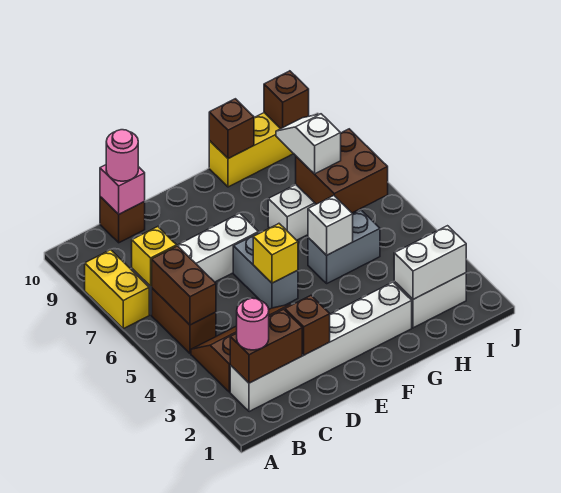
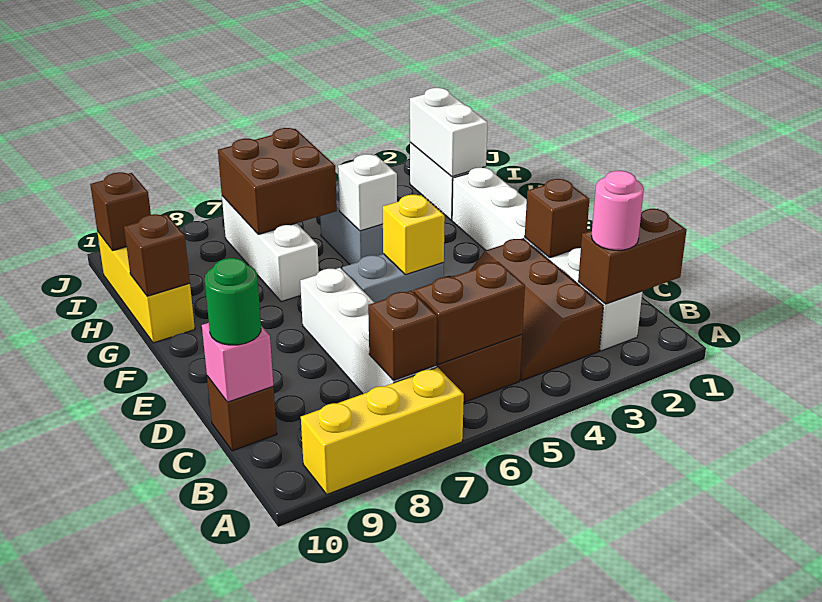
yellow brick A7:A8 level 1 -> yellow brick A7:A9 level 1
brown brick B2:C2 level 2 -> brown brick B1:B2 level 2
yellow brick B7 level 2 -> brown brick B7 level 2
pink round brick C10 level 3 -> green round brick C10 level 3
white slope H7:H8 level 3 top 7 -> none

